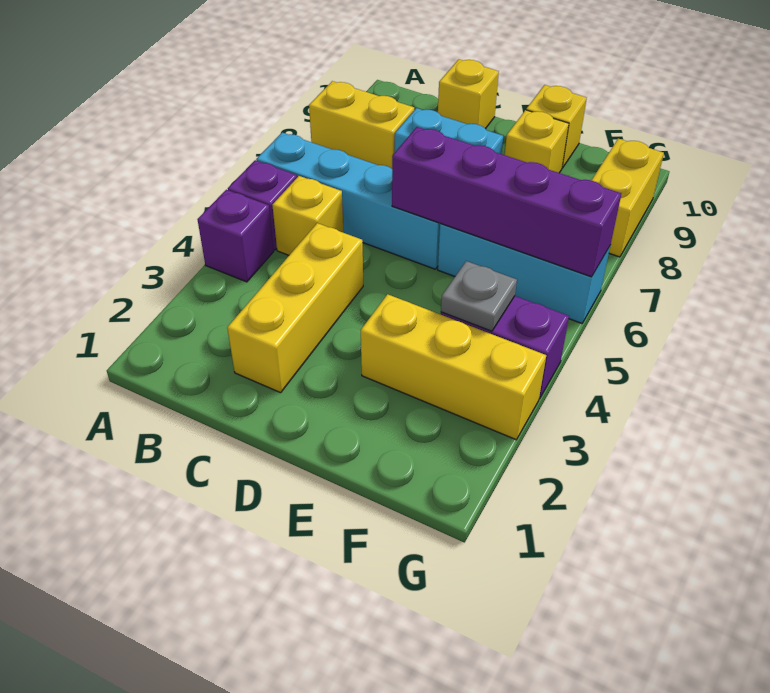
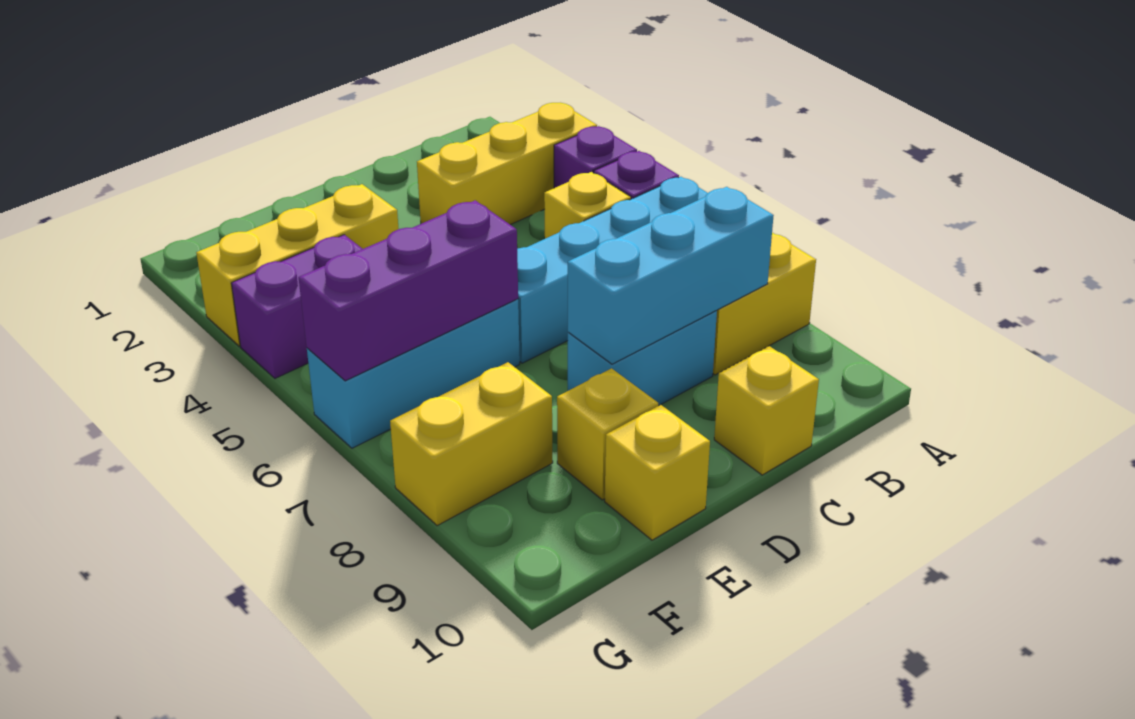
none -> cyan brick B8:D8 level 2
yellow brick C2:C4 level 1 -> yellow brick A3:C3 level 1
purple brick D6:G6 level 2 -> purple brick E6:G6 level 2
grey plate F4 level 2 -> none
yellow brick G8:G9 level 1 -> yellow brick F8:G8 level 1

